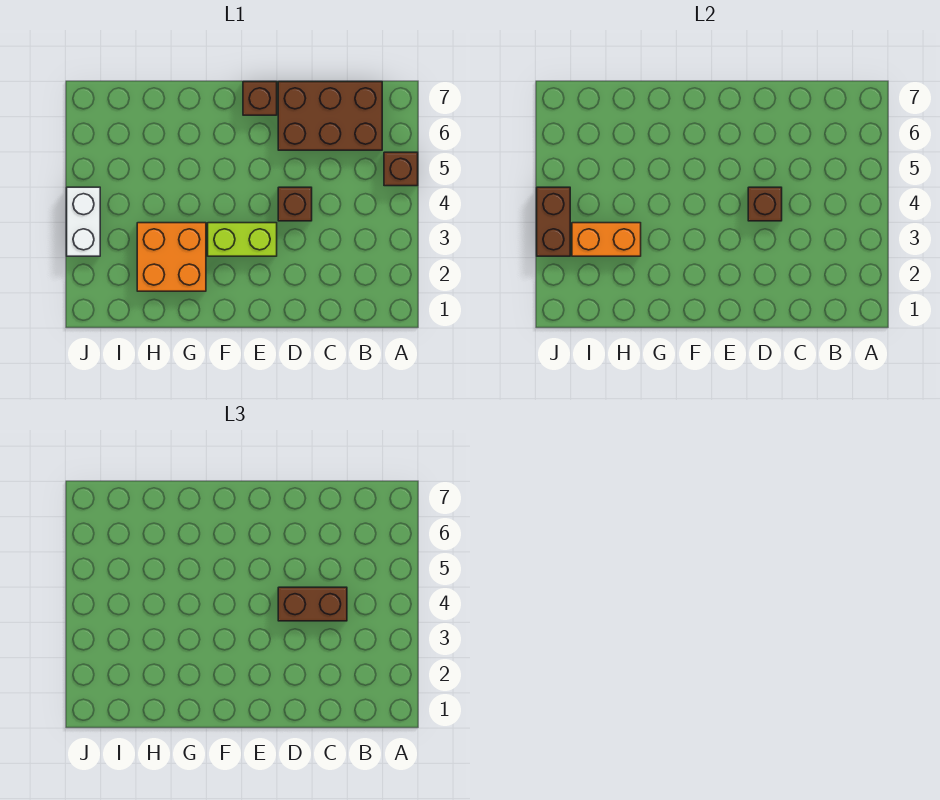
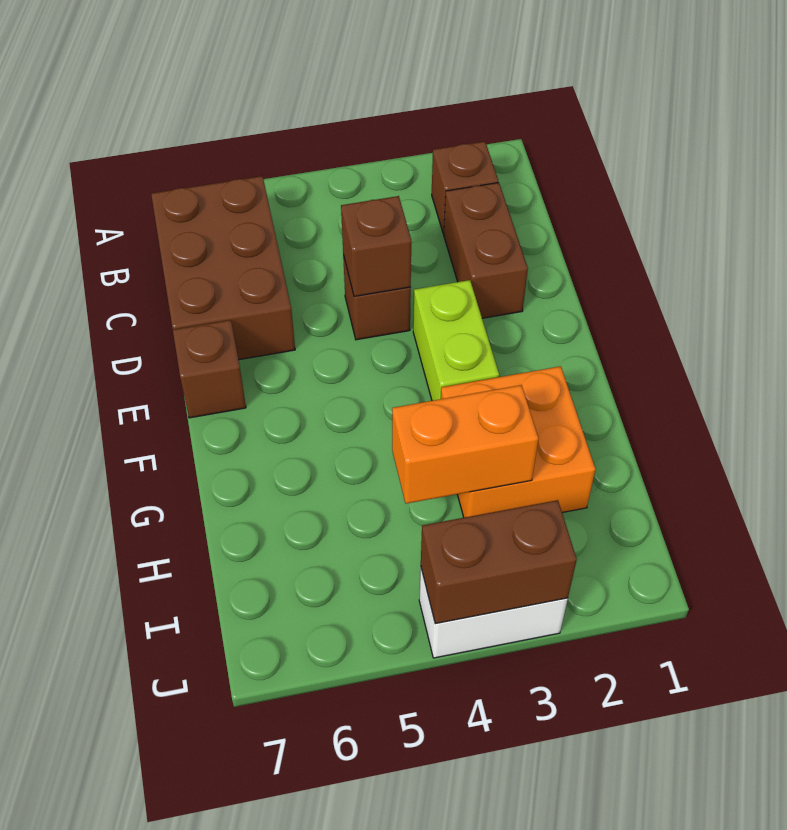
brown brick A5 level 1 -> brown brick B2 level 1
brown brick C4:D4 level 3 -> brown brick C2:D2 level 1
orange brick H3:I3 level 2 -> orange brick H3:H4 level 2

